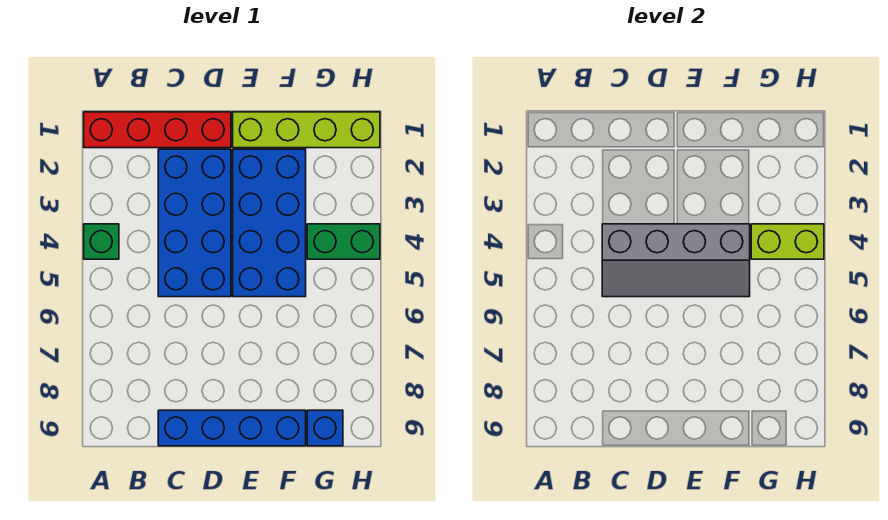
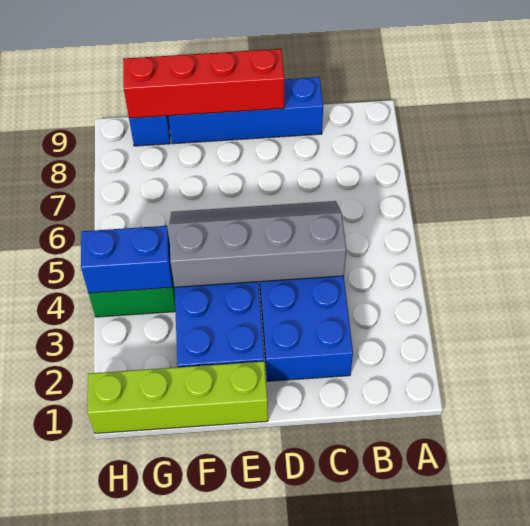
red brick A1:D1 level 1 -> red brick D9:G9 level 2
green brick A4 level 1 -> none
lime brick G4:H4 level 2 -> blue brick G4:H4 level 2

